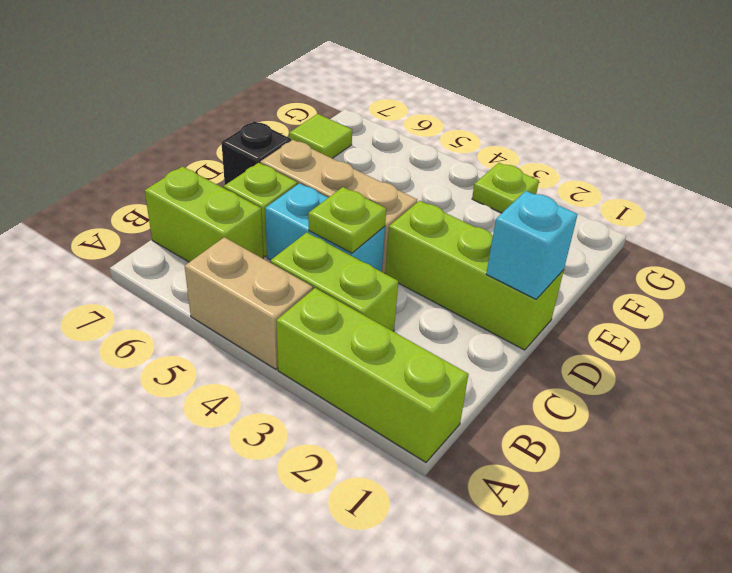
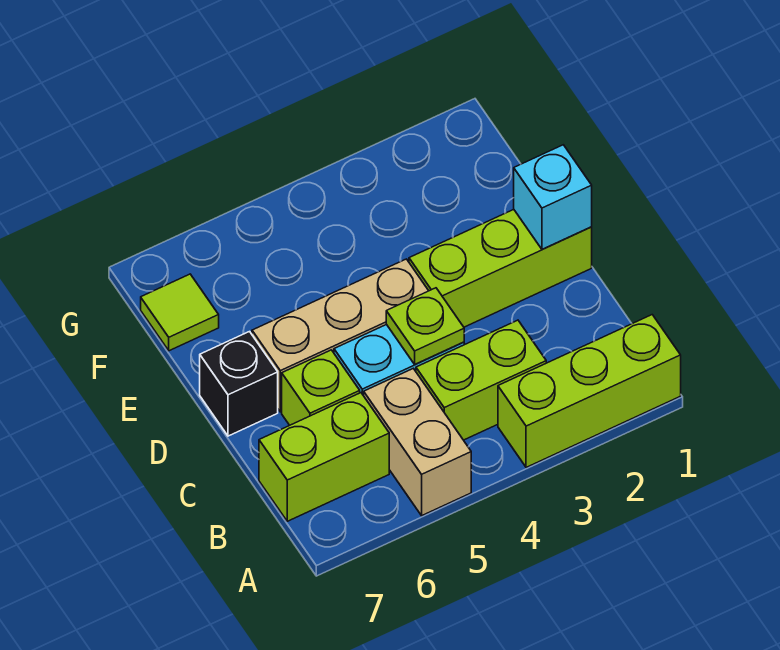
tan brick A4:A5 level 1 -> tan brick A5:B5 level 1
lime plate G3 level 1 -> none

